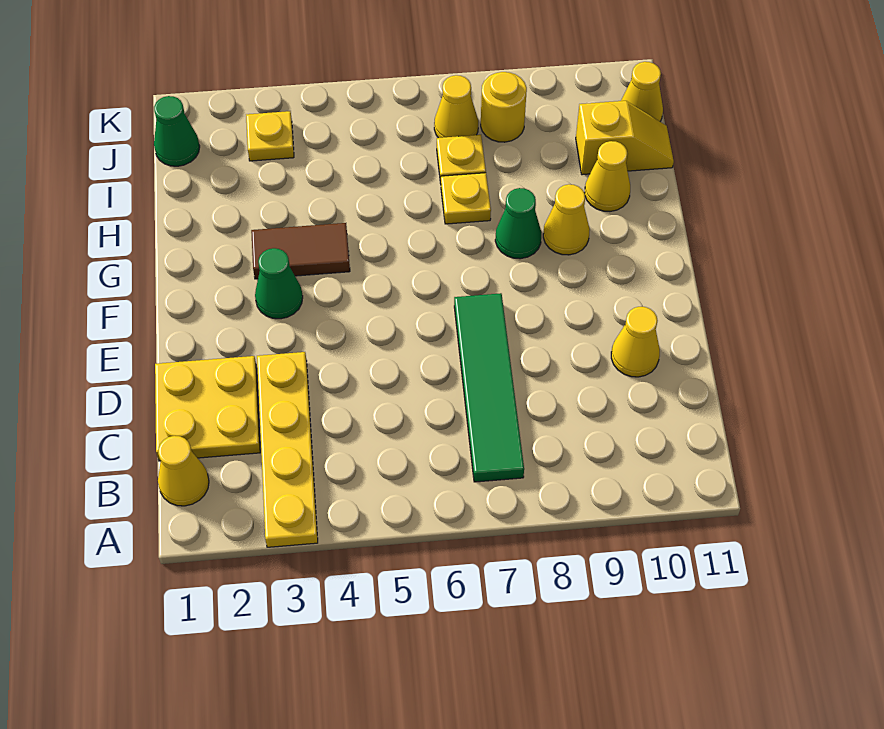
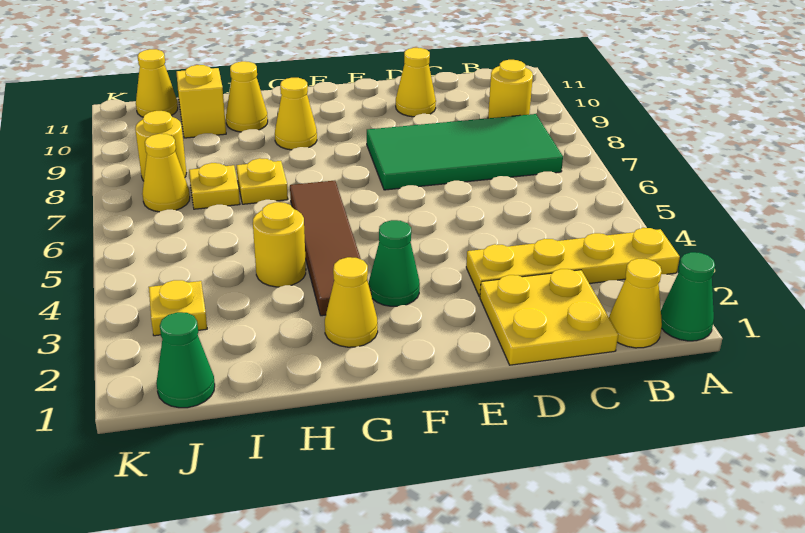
green tile B7:E7 level 1 -> green tile B7:E8 level 1
none -> yellow round brick B9 level 1
none -> yellow cone G2 level 1
brown tile G3:G4 level 1 -> brown tile G3:G6 level 1
green cone G8 level 1 -> green cone A1 level 1
none -> yellow round brick H4 level 1

